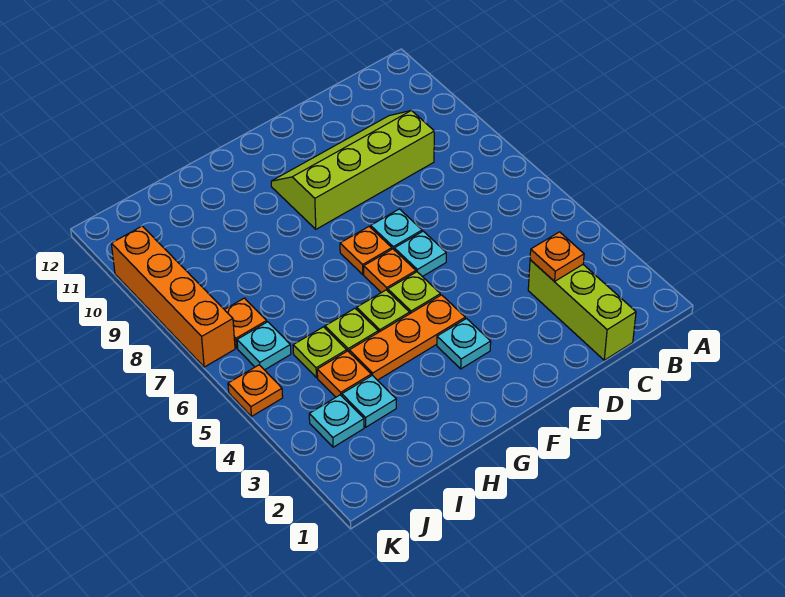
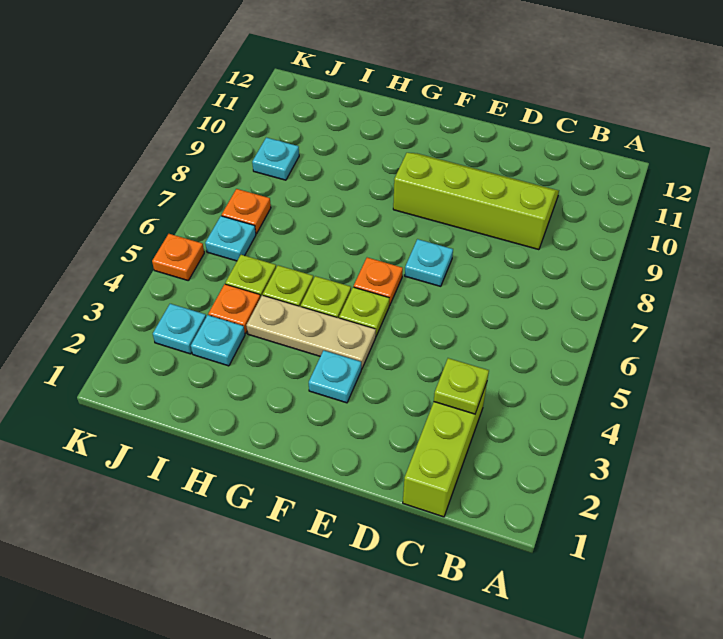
orange plate C3 level 2 -> lime plate C3 level 2
cyan plate E6 level 1 -> cyan plate J9 level 1
orange plate F4:H4 level 1 -> tan plate F4:H4 level 1
orange plate F7 level 1 -> none
orange brick K7:K10 level 1 -> none

